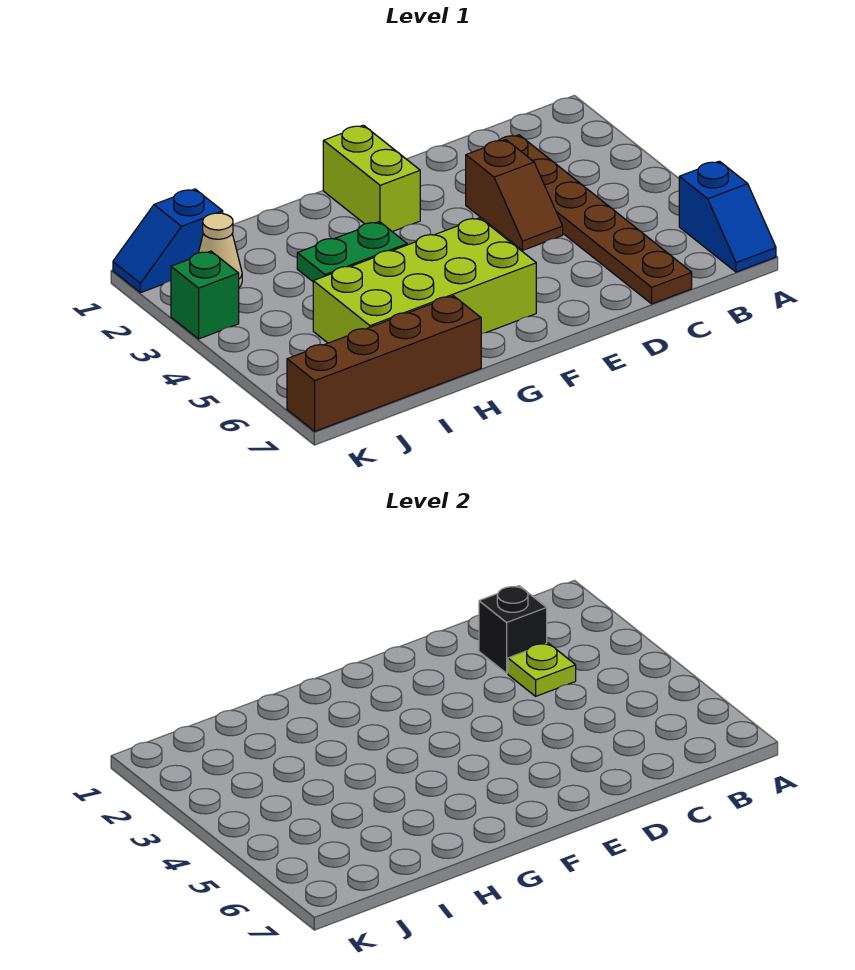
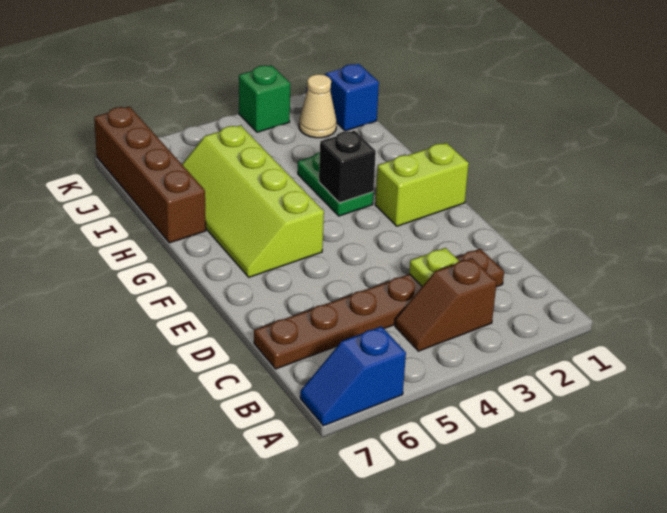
black brick C2 level 2 -> black brick G3 level 2
brown slope D3:D4 level 1 top 3 -> brown slope B3:B4 level 1 top 3
lime brick F5:I6 level 1 -> lime slope F5:I6 level 1 top 5

